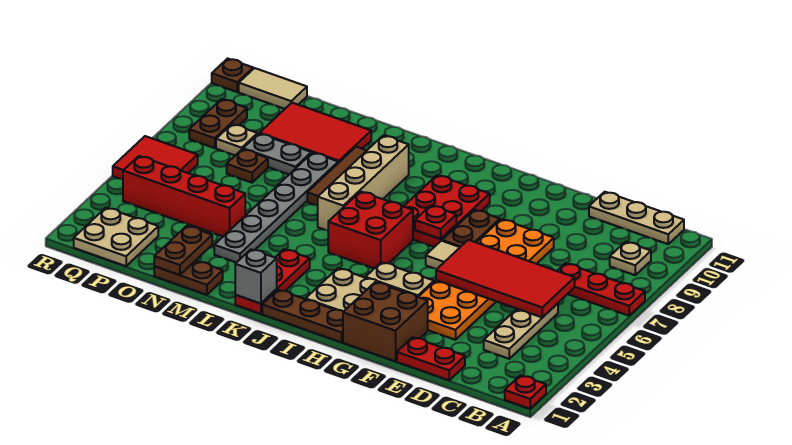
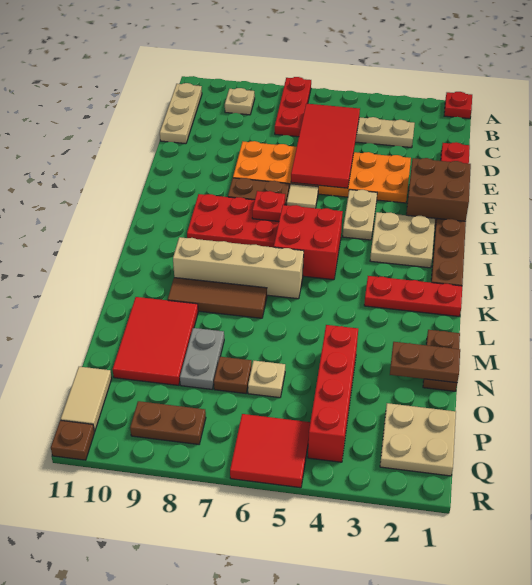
grey brick K1 level 2 -> none
grey plate M3:M8 level 1 -> none
tan plate P8 level 1 -> tan plate O6 level 1

